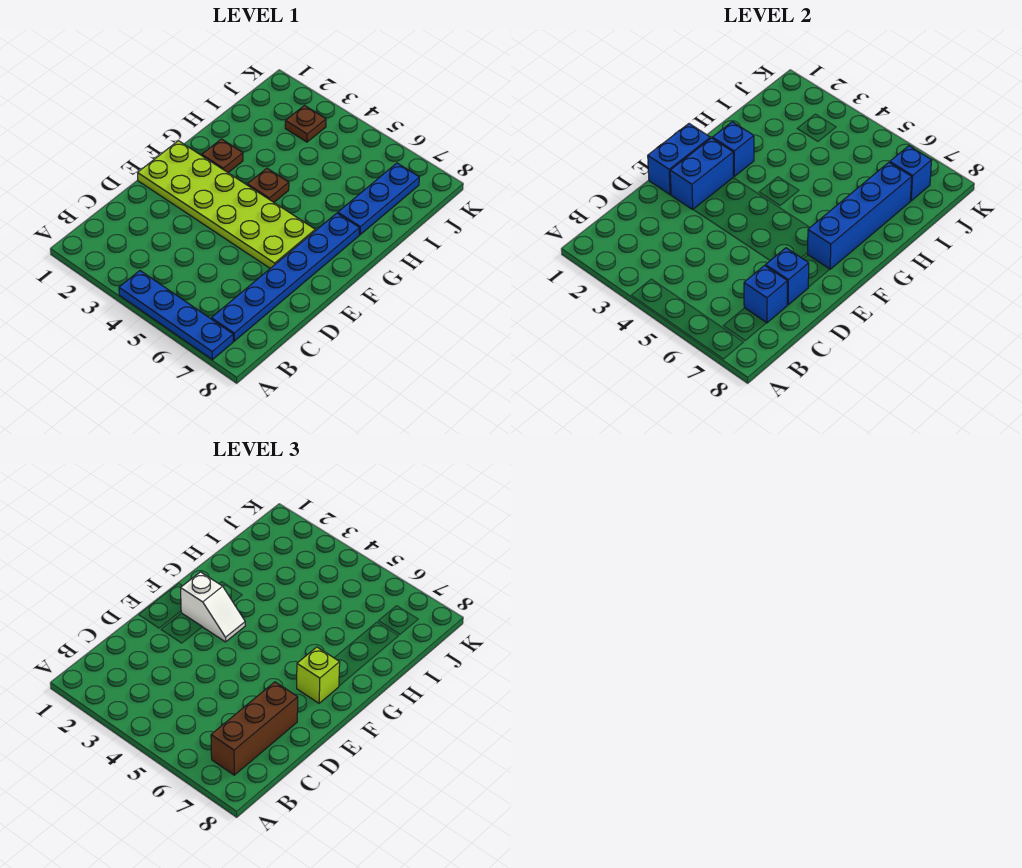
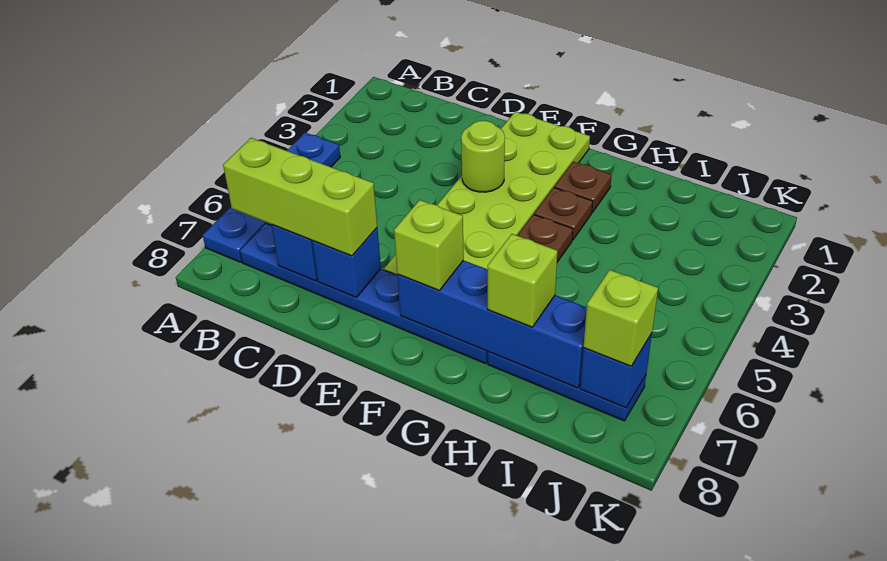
brown brick B7:D7 level 3 -> lime brick B7:D7 level 3
blue brick E1:F1 level 2 -> none
blue brick E2:F2 level 2 -> none
none -> lime round brick E3 level 2
white slope F2:F3 level 3 top 2 -> none
blue brick G2 level 2 -> none
none -> lime brick H7 level 3
brown plate J3 level 1 -> brown plate G3 level 1
none -> lime brick J7 level 3

